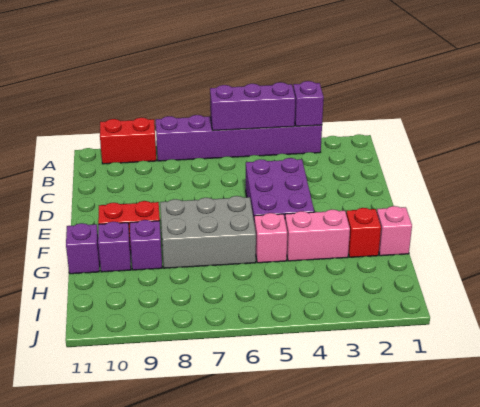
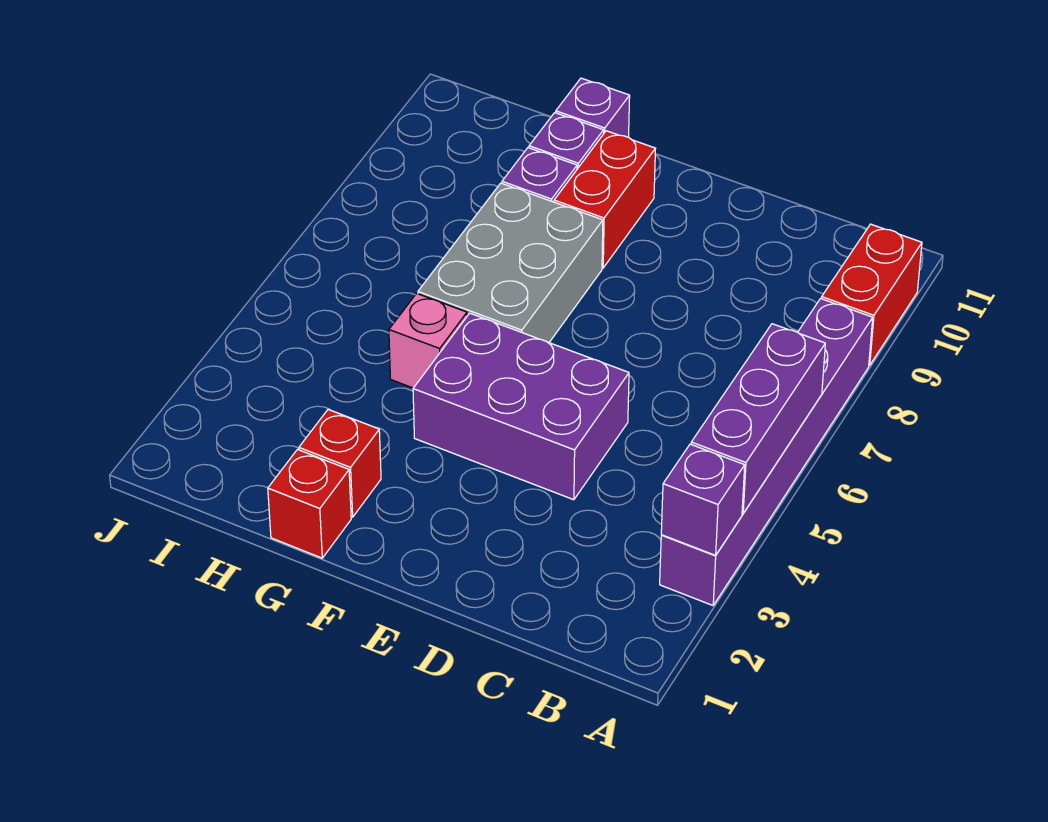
pink brick G1 level 1 -> red brick G1 level 1
pink brick G3:G4 level 1 -> none

